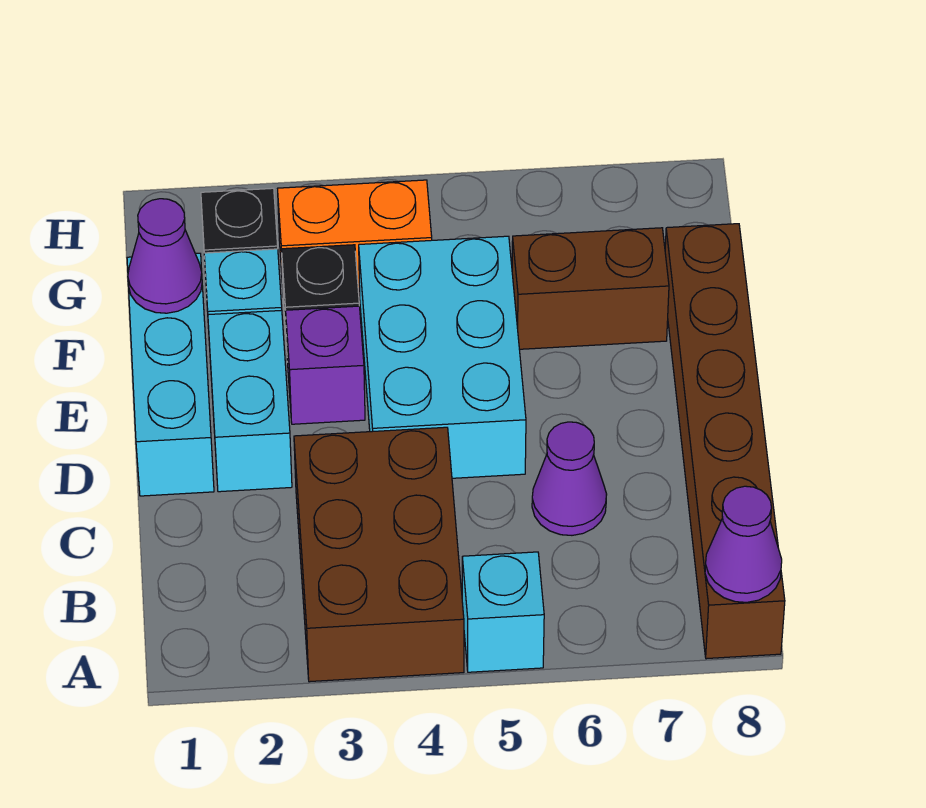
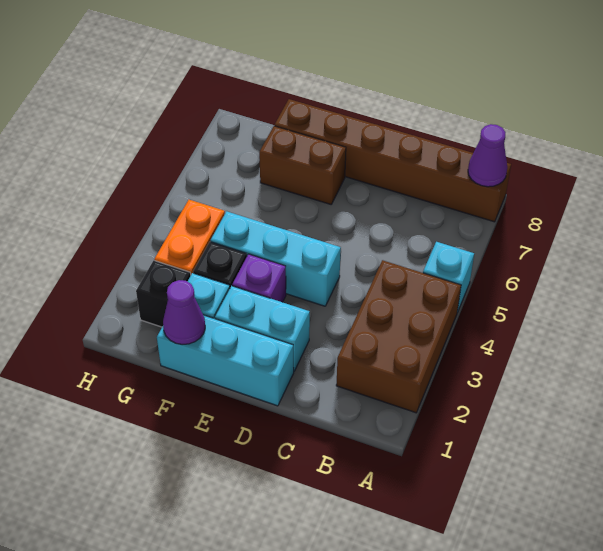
brown brick A3:C4 level 1 -> brown brick A2:B4 level 1
purple cone C6 level 1 -> none
cyan brick D4:F5 level 1 -> cyan brick D4:F4 level 1
brown brick F6:F7 level 1 -> brown brick E7:F7 level 1

